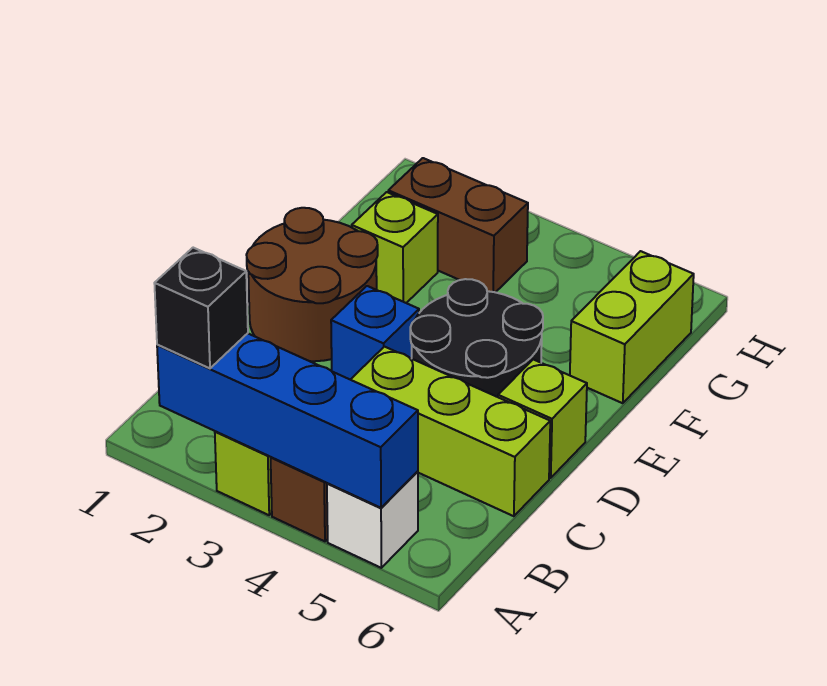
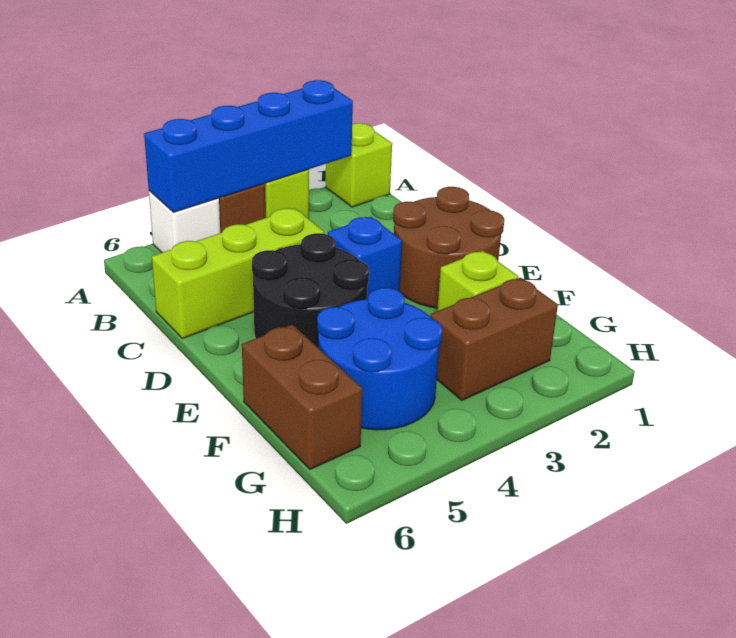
black brick A2 level 3 -> none
lime brick D6 level 1 -> lime brick A1 level 1
none -> blue round brick F4:G5 level 1
lime brick F6:G6 level 1 -> brown brick F6:G6 level 1

